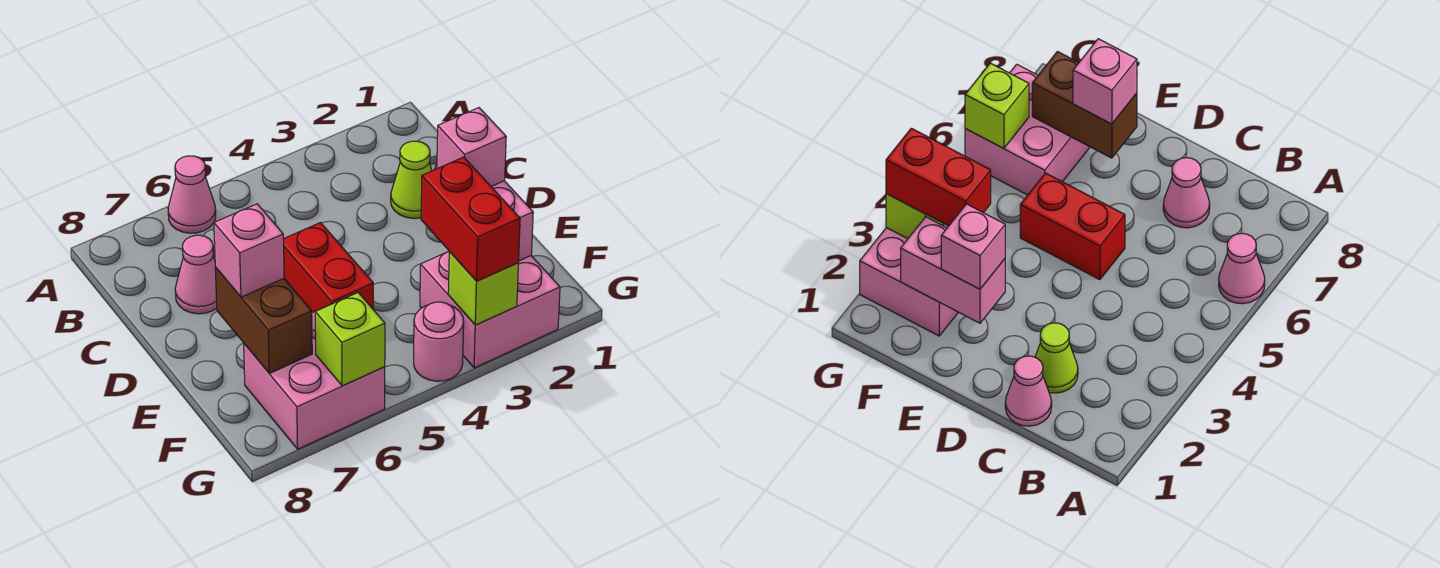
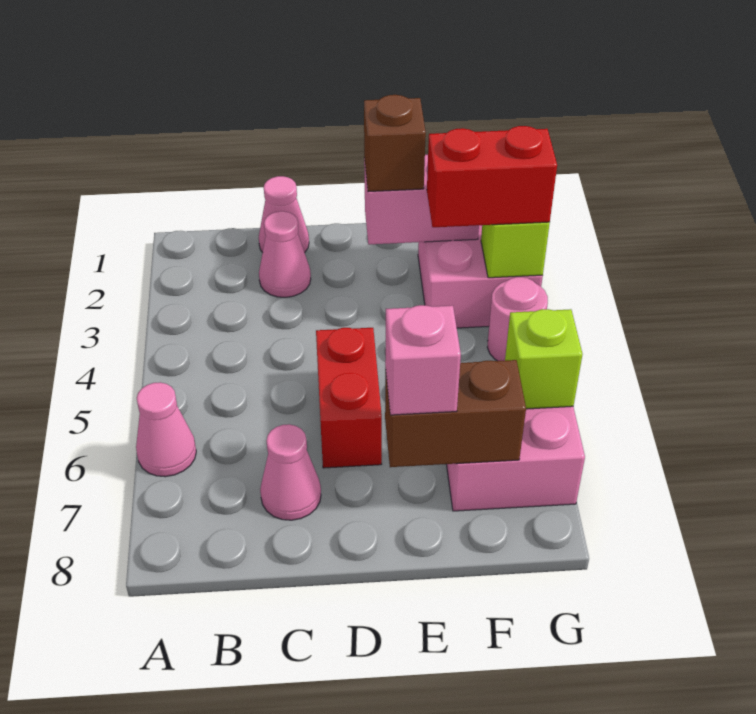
lime cone C2 level 1 -> pink cone C2 level 1
red brick D5:E5 level 1 -> red brick D5:D6 level 1
pink brick E2 level 3 -> brown brick E2 level 3

